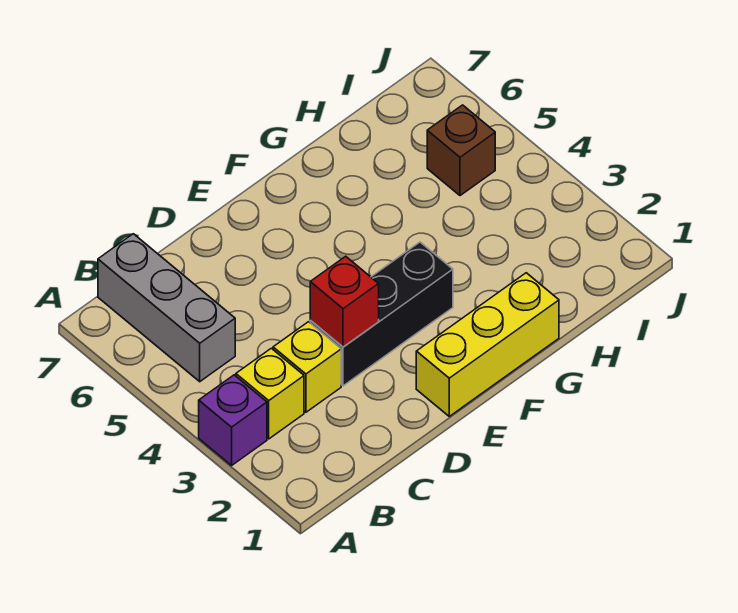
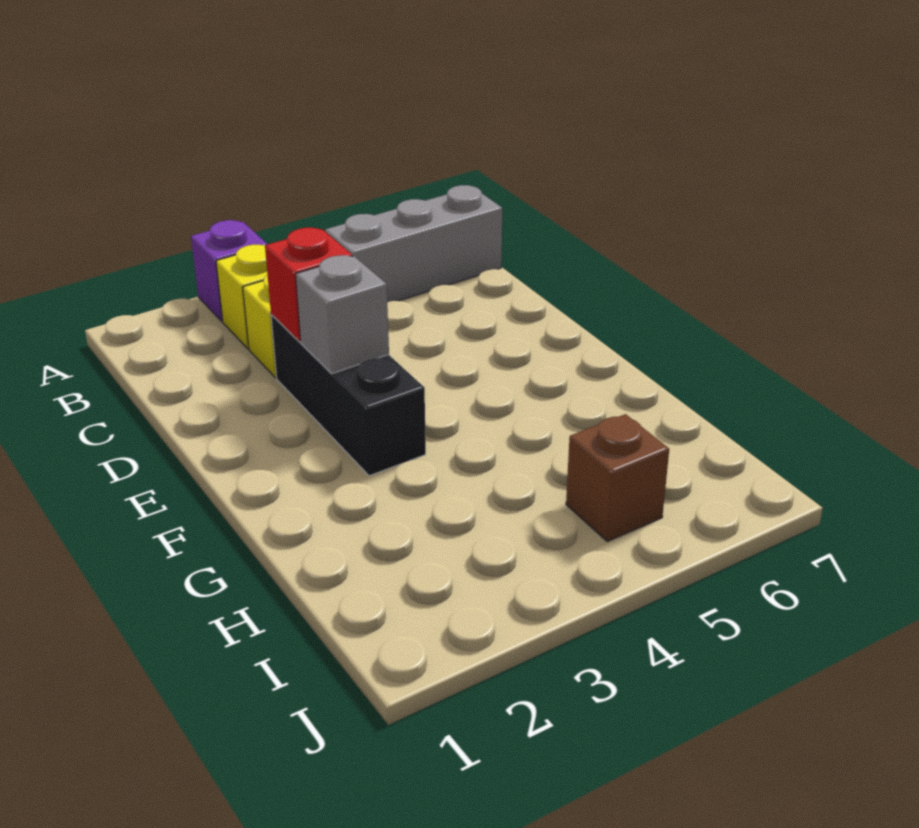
yellow brick E1:G1 level 1 -> none
none -> grey brick E3 level 2

